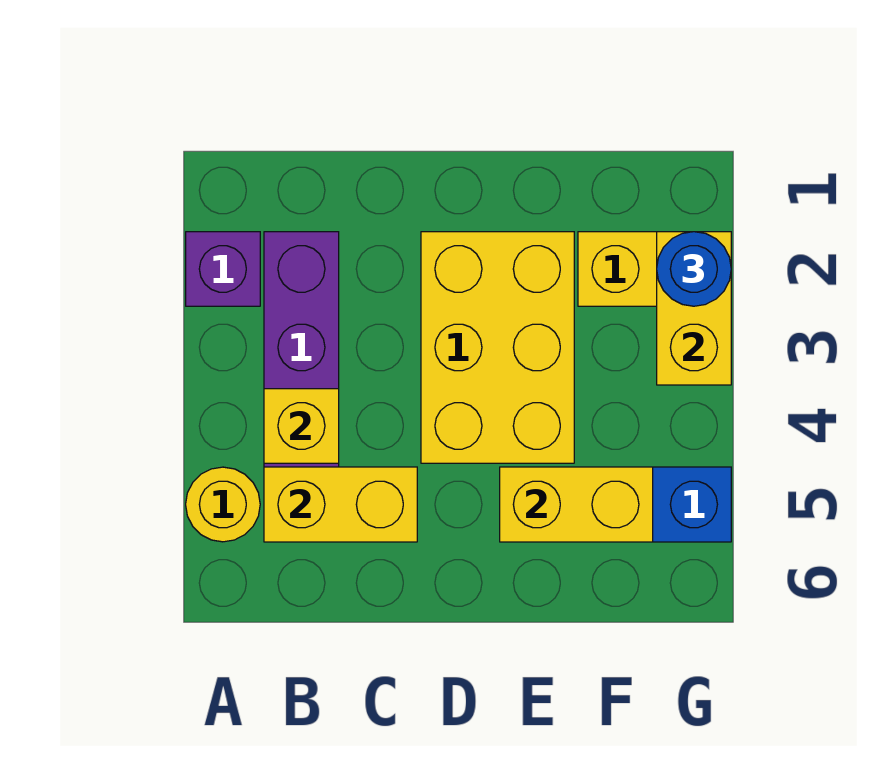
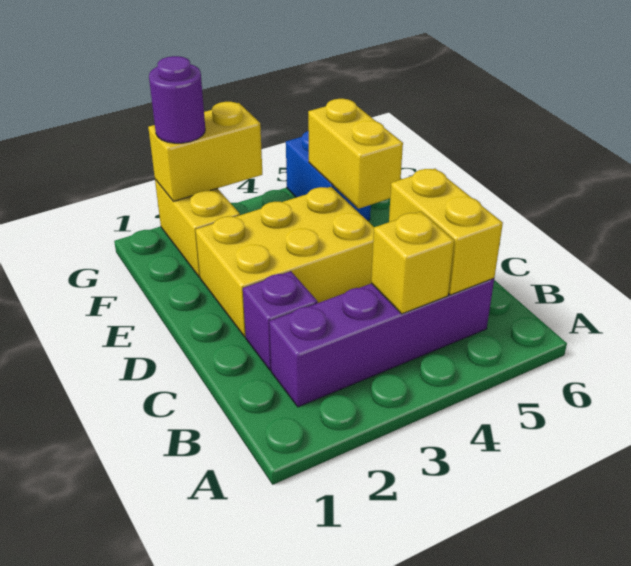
purple brick A2 level 1 -> purple brick C2 level 1
yellow round brick A5 level 1 -> none
blue round brick G2 level 3 -> purple round brick G2 level 3

